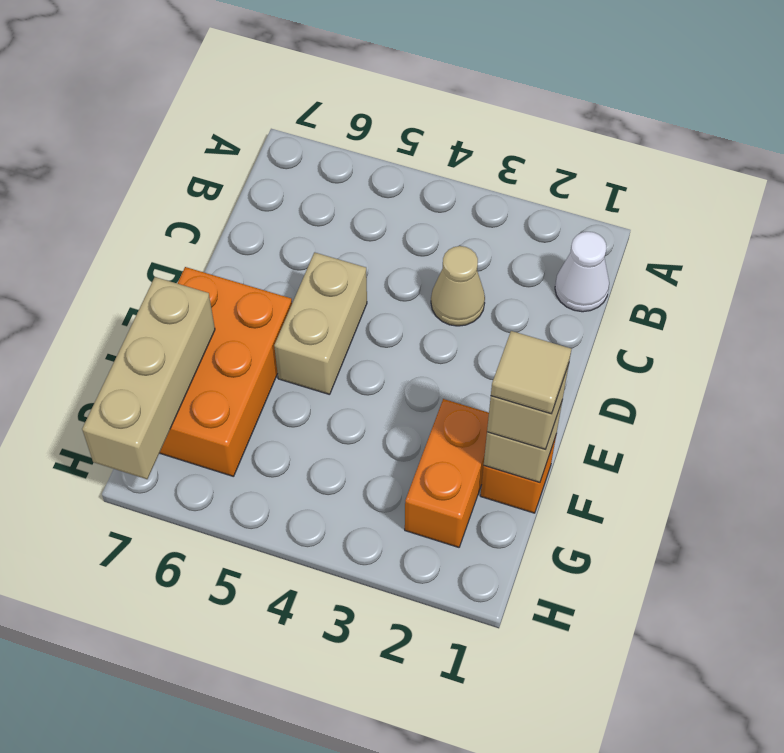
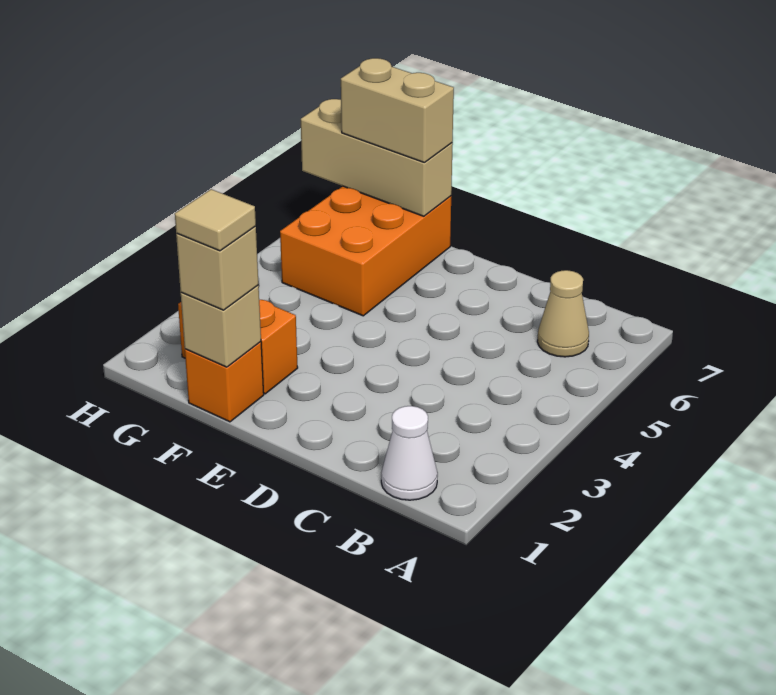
tan cone C3 level 1 -> tan cone B6 level 1
tan brick D5:E5 level 1 -> tan brick F7:G7 level 3
orange brick E6:G7 level 1 -> orange brick F5:G7 level 1

